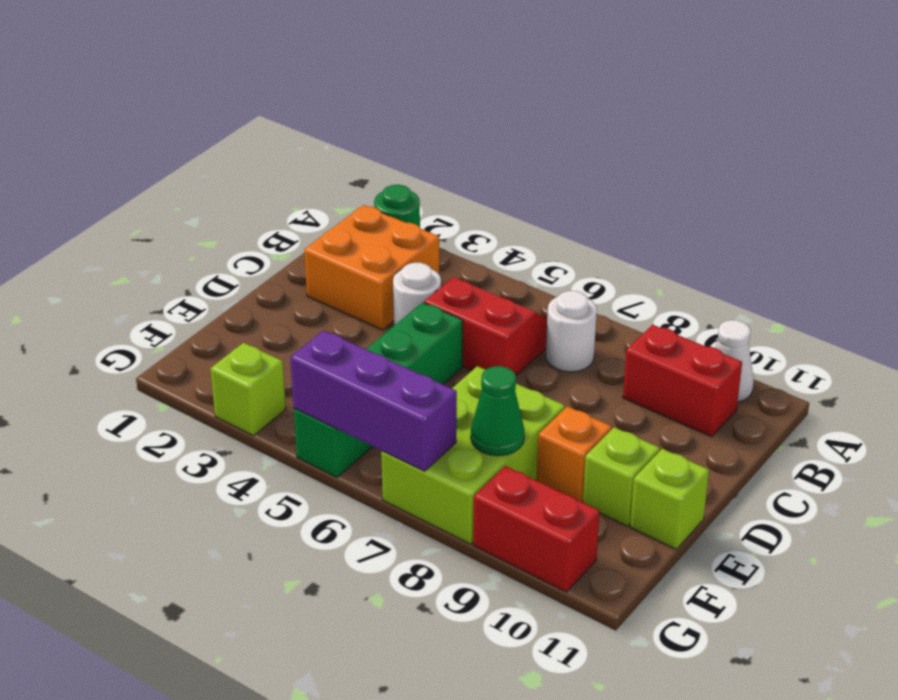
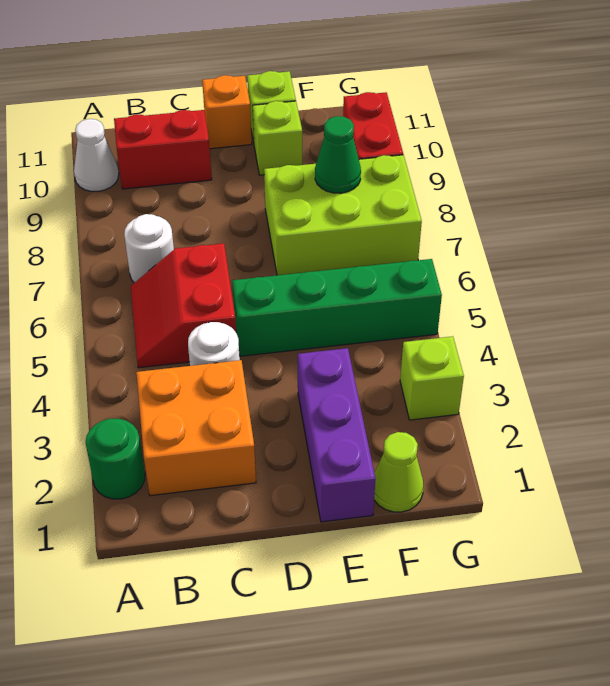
red brick B9:B10 level 1 -> red brick B10:C10 level 1
orange brick E9 level 1 -> orange brick D11 level 1
none -> lime cone F1 level 1
purple brick G5:G7 level 2 -> purple brick E1:E3 level 1

